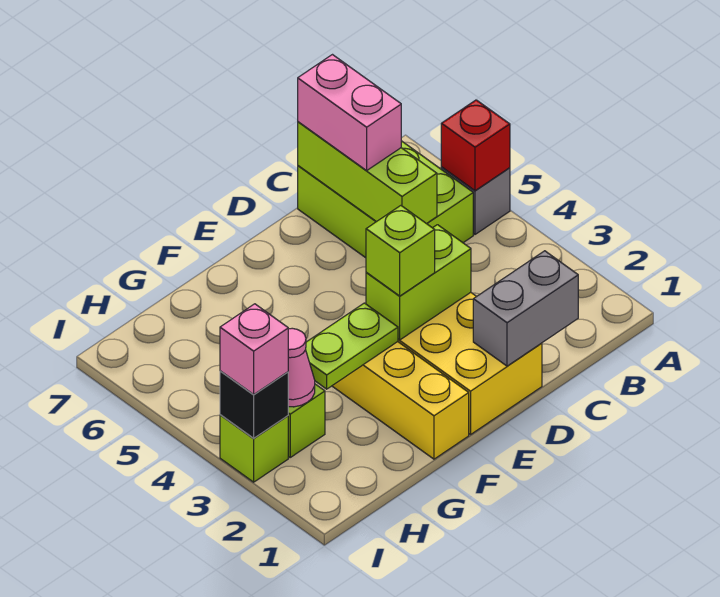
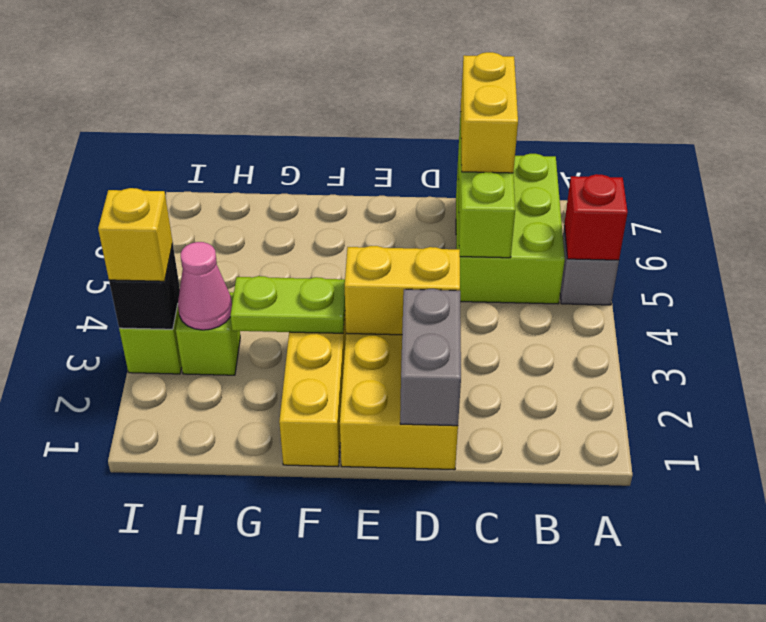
grey brick C1:D1 level 2 -> grey brick D1:D2 level 2
pink brick C6:C7 level 3 -> yellow brick C6:C7 level 3
lime brick D3:E3 level 2 -> yellow brick D3:E3 level 2
lime brick E3 level 3 -> none
pink brick I3 level 3 -> yellow brick I3 level 3

